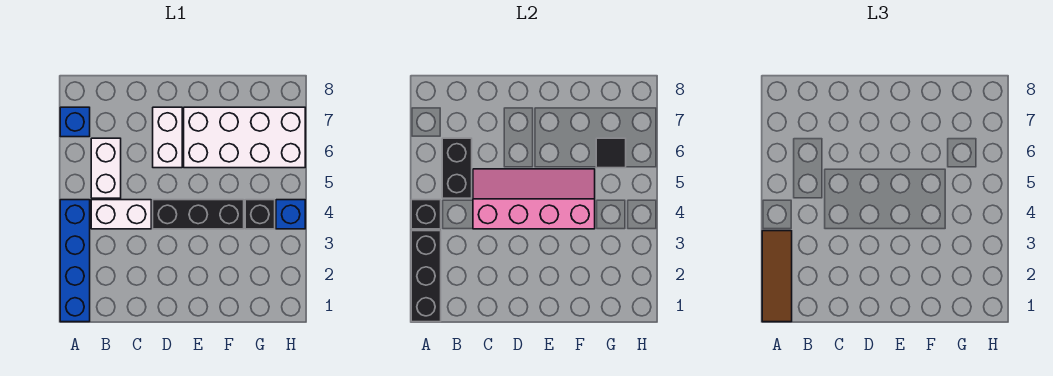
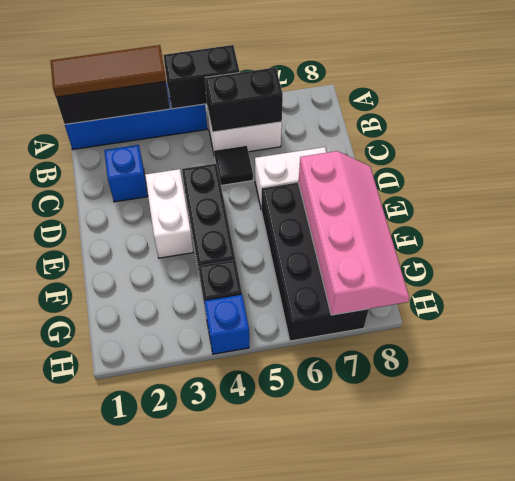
black brick A4 level 2 -> black brick A4:A5 level 2
blue brick A7 level 1 -> blue brick C2 level 1
white brick B4:C4 level 1 -> white brick D3:E3 level 1
pink slope C4:F5 level 2 top 4 -> pink slope E7:H8 level 2 top 7
white brick E6:H7 level 1 -> black brick E6:H7 level 1
black tile G6 level 2 -> black tile C5 level 1

